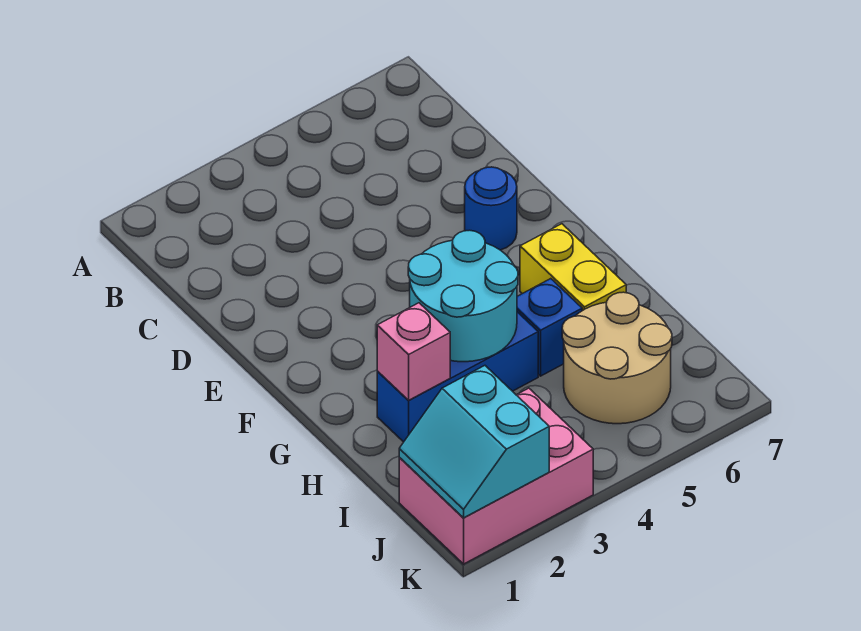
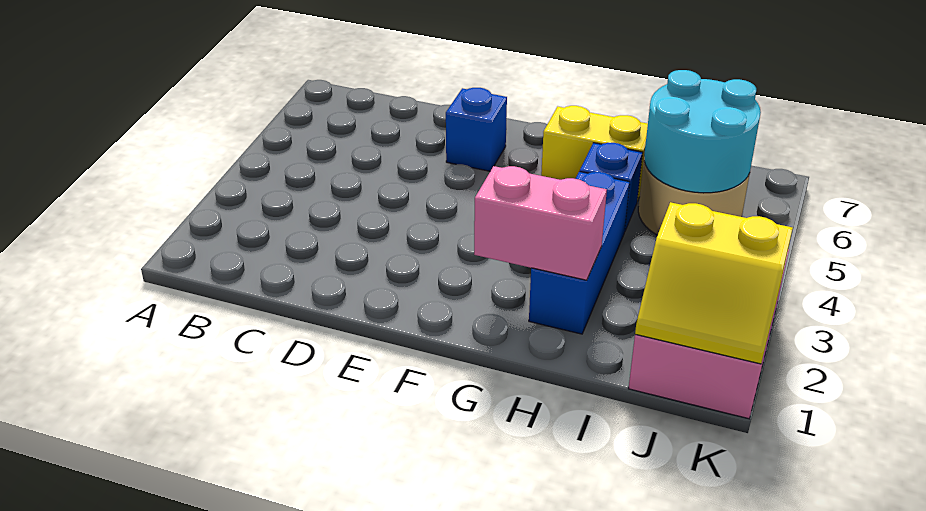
blue round brick E6 level 1 -> blue brick E6 level 1
cyan round brick G3:H4 level 2 -> cyan round brick I5:J6 level 2
pink brick H2 level 2 -> pink brick G2:H2 level 2
cyan slope J1:K2 level 2 top 2 -> yellow slope J1:K2 level 2 top 2

